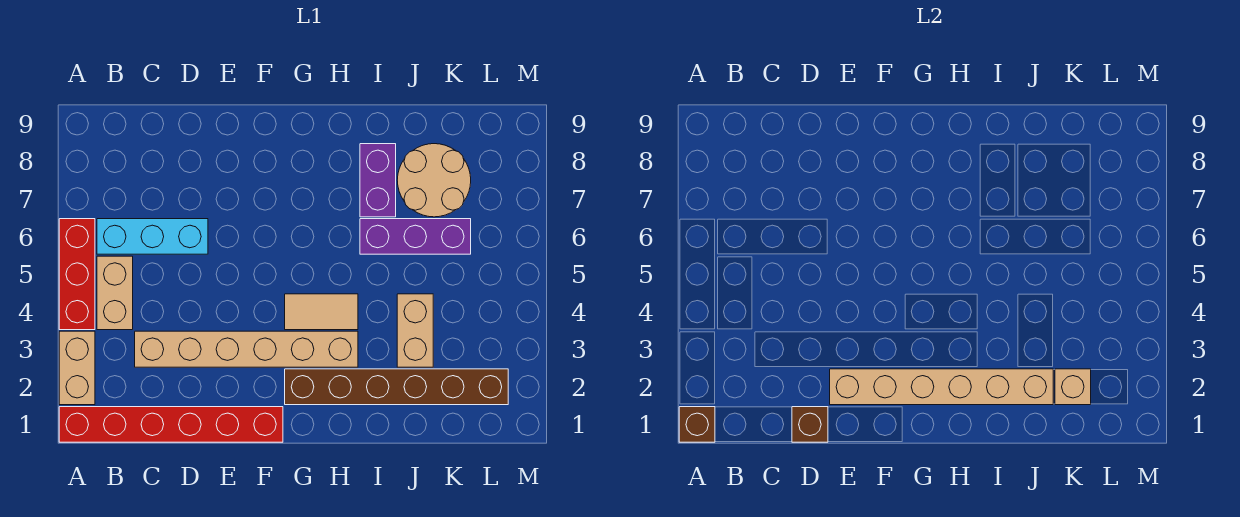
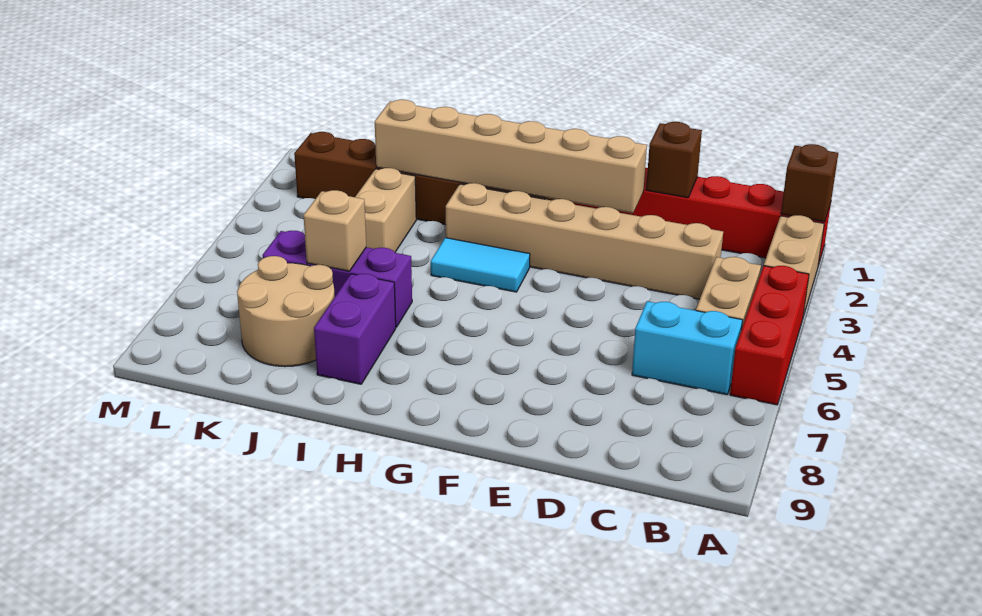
cyan brick B6:D6 level 1 -> cyan brick B6:C6 level 1
tan tile G4:H4 level 1 -> cyan tile G4:H4 level 1
tan brick K2 level 2 -> tan brick J6 level 2

